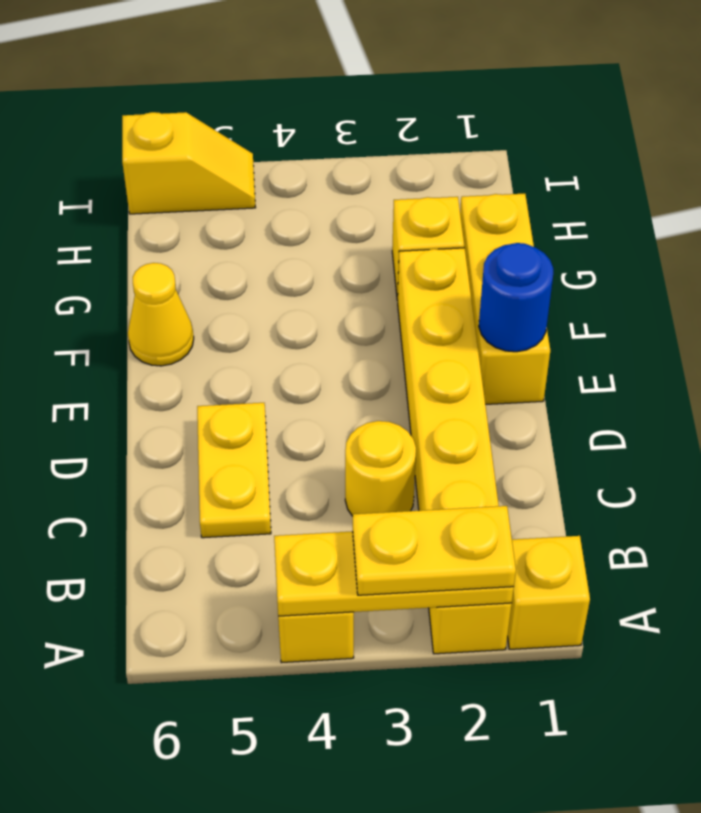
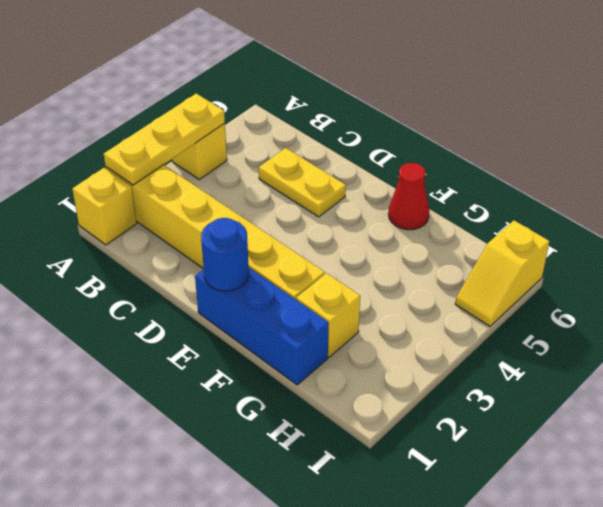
yellow plate A2:A3 level 3 -> none
yellow round brick C3 level 1 -> none
yellow brick E1:G1 level 1 -> blue brick E1:G1 level 1
yellow cone F6 level 1 -> red cone F6 level 1

